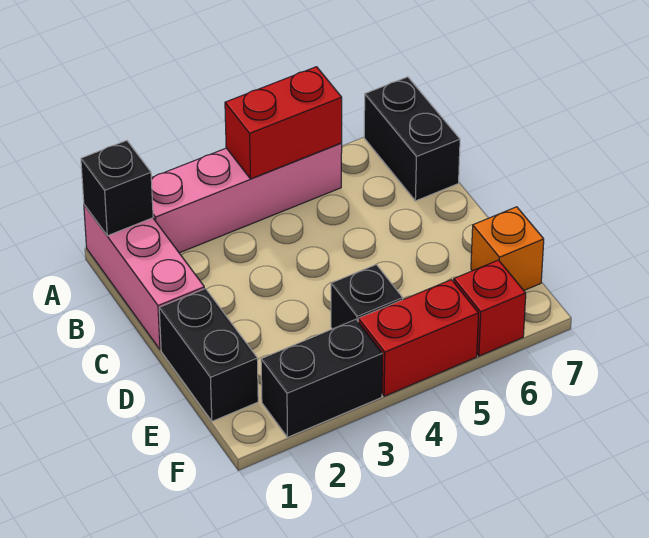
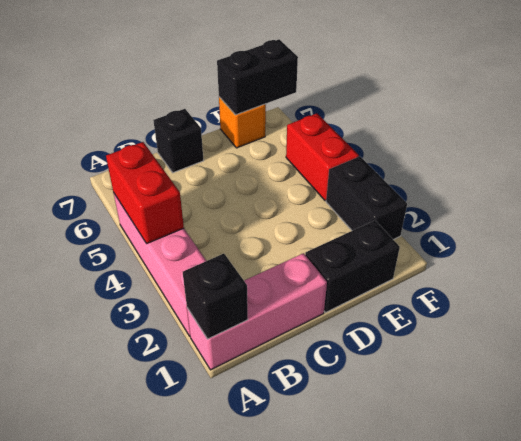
black brick A7:B7 level 1 -> black brick E7:F7 level 2
black brick E4 level 1 -> black brick C7 level 1
red brick F6 level 1 -> none

